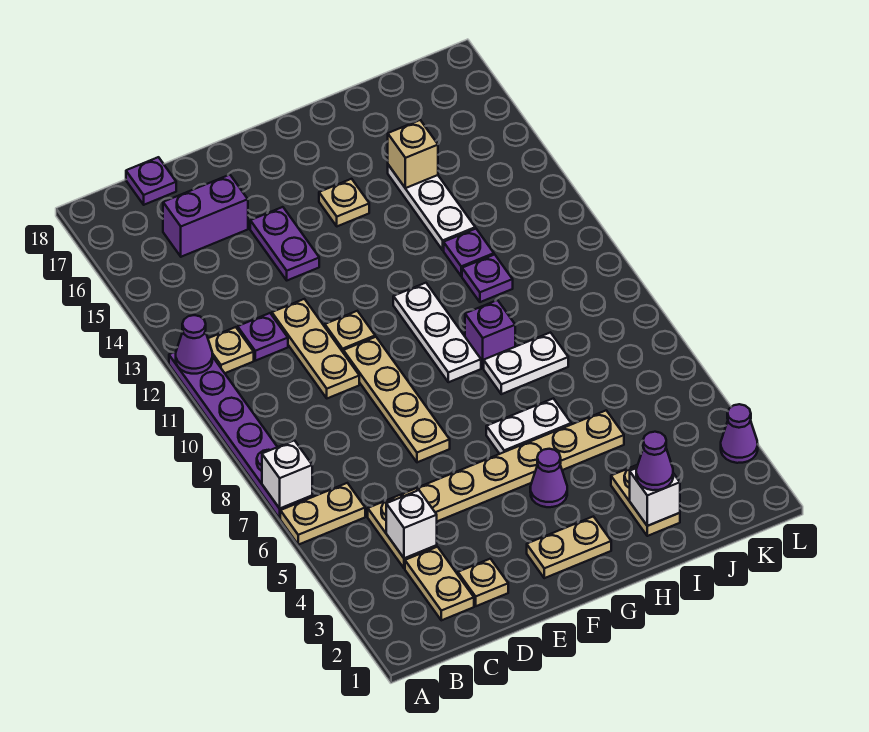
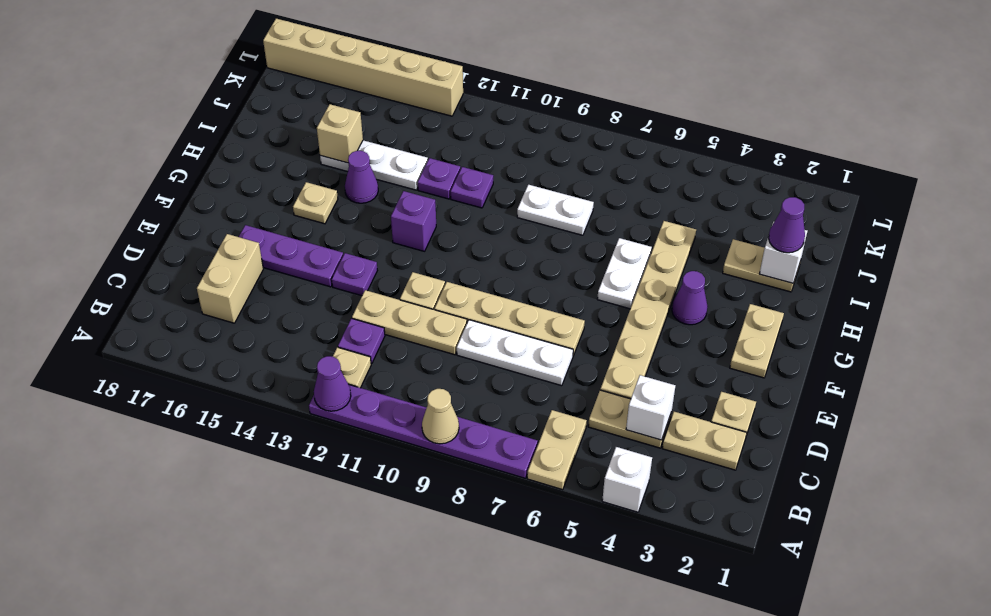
white brick A7 level 2 -> white brick A4 level 1
none -> tan cone A9 level 2
purple brick C16:D16 level 1 -> tan brick C16:D16 level 1
purple plate C18 level 1 -> purple plate E13 level 1
purple plate E14:E15 level 1 -> purple plate E14:E16 level 1
white plate G9:G11 level 1 -> white plate D7:D9 level 1
white plate H8:I8 level 1 -> white plate I8:I9 level 1
purple brick H9 level 1 -> purple brick G12 level 1
purple cone L3 level 1 -> purple cone H14 level 1
none -> tan brick L13:L18 level 1

